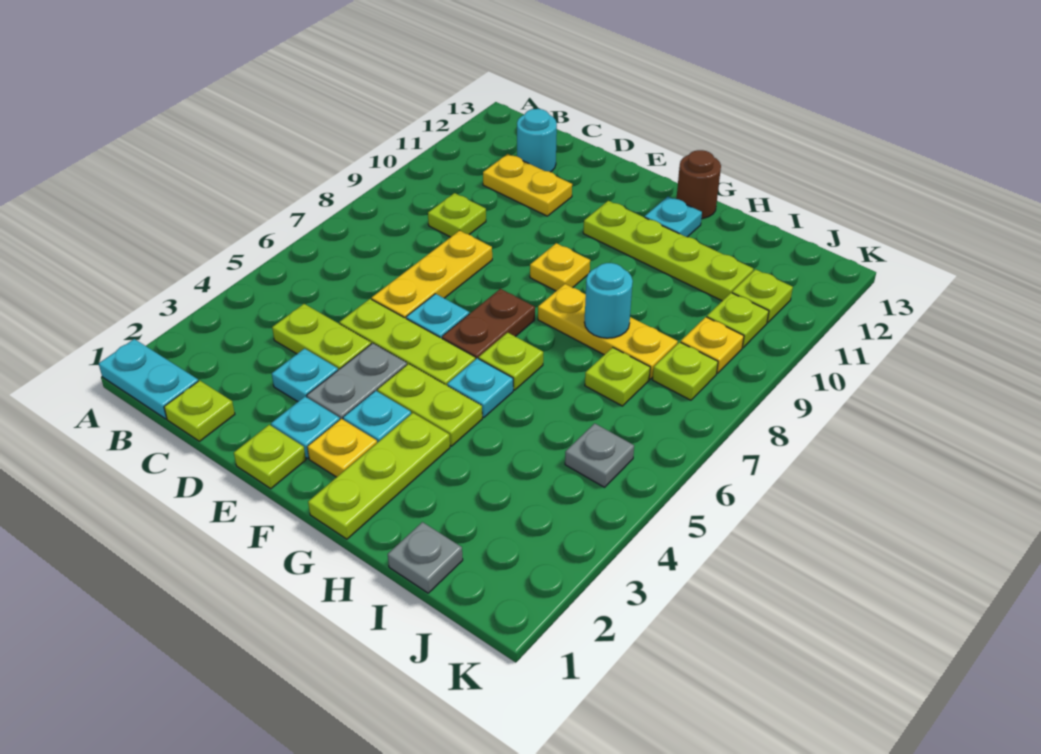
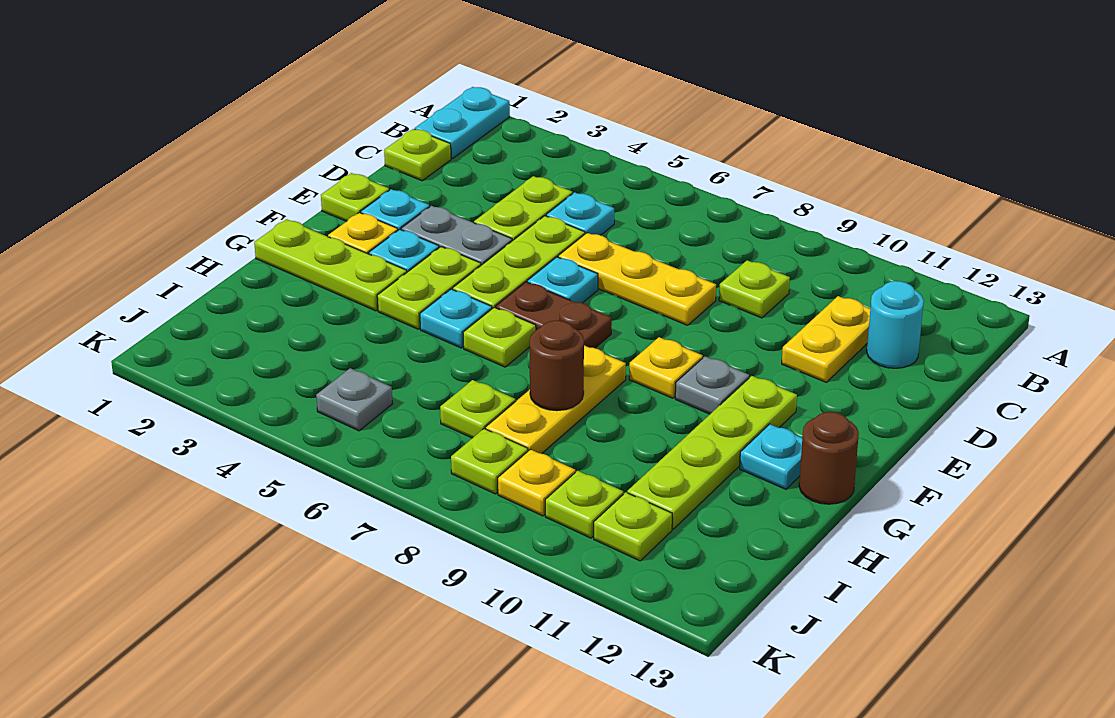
cyan plate D3 level 1 -> cyan plate C5 level 1
cyan round brick H8 level 2 -> brown round brick H8 level 2
grey plate I1 level 1 -> grey plate F10 level 1

